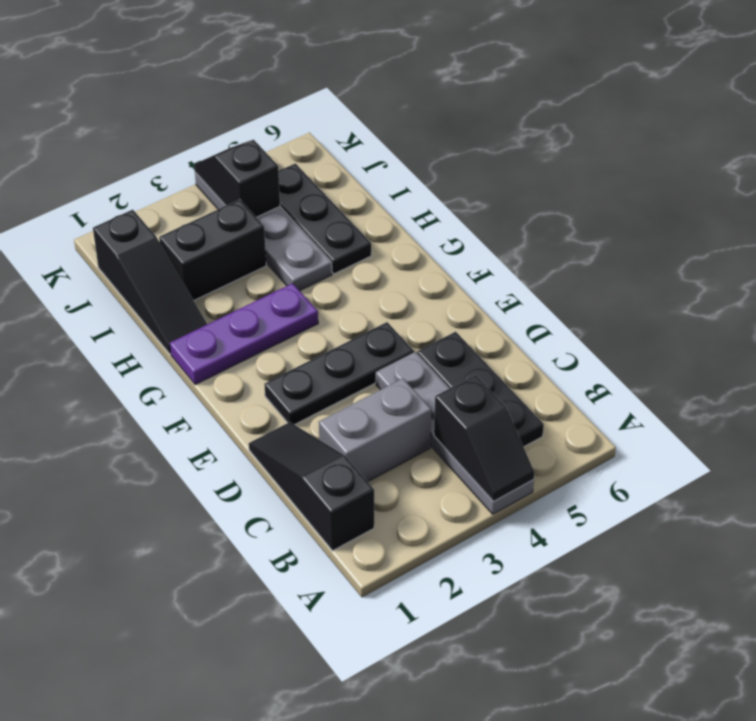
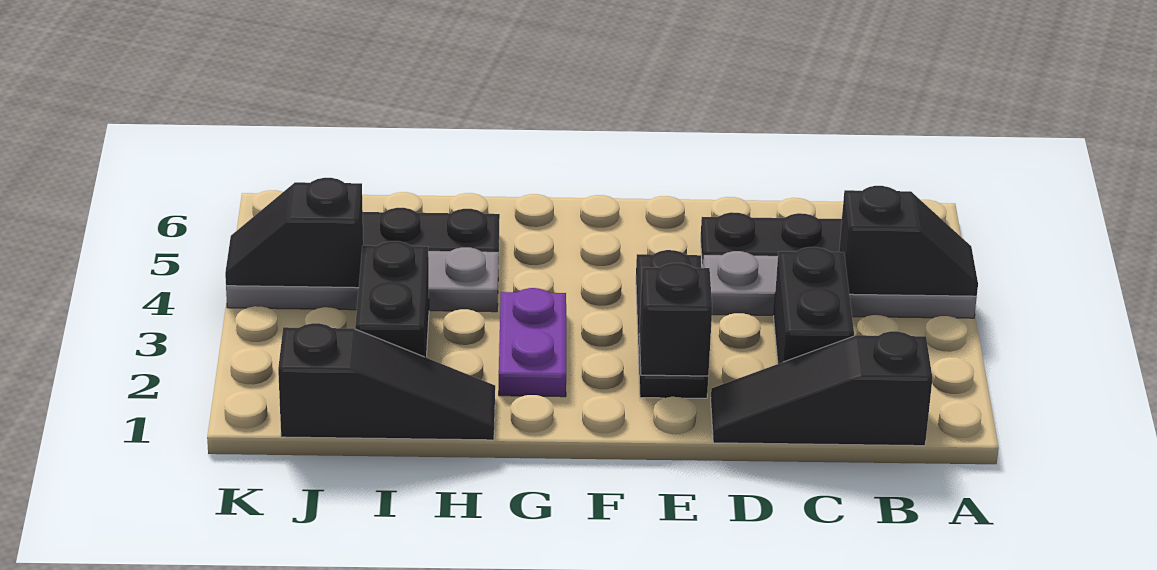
grey brick C2:C3 level 1 -> black brick C2:C3 level 1
none -> black brick E2 level 2
purple plate G1:G3 level 1 -> purple plate G2:G3 level 1

